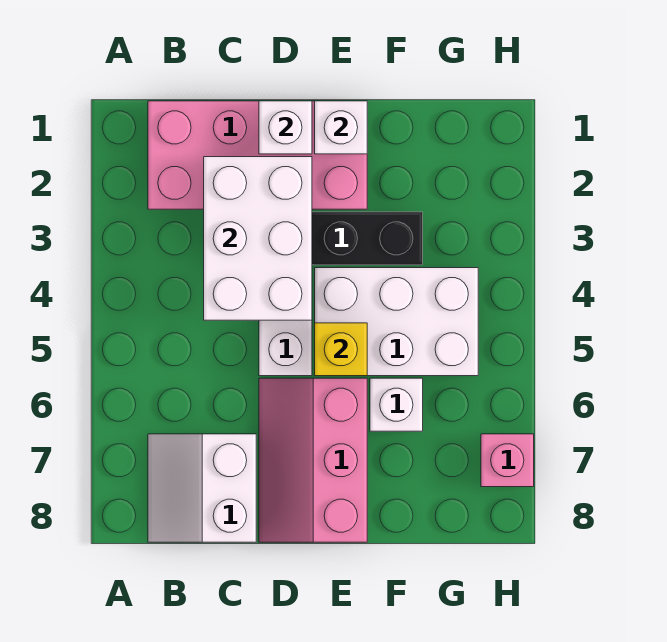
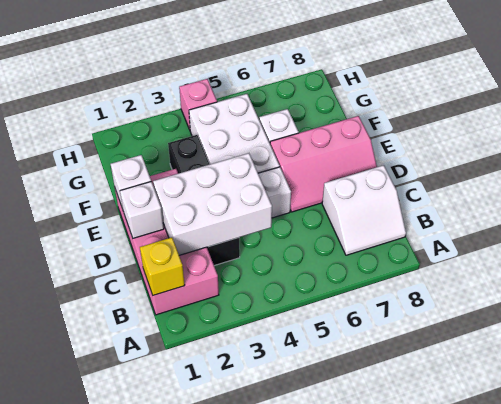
yellow brick E5 level 2 -> yellow brick B1 level 2
pink brick H7 level 1 -> pink brick H4 level 1

